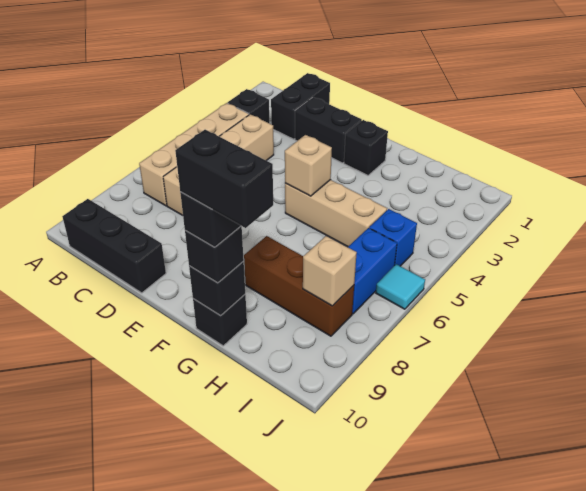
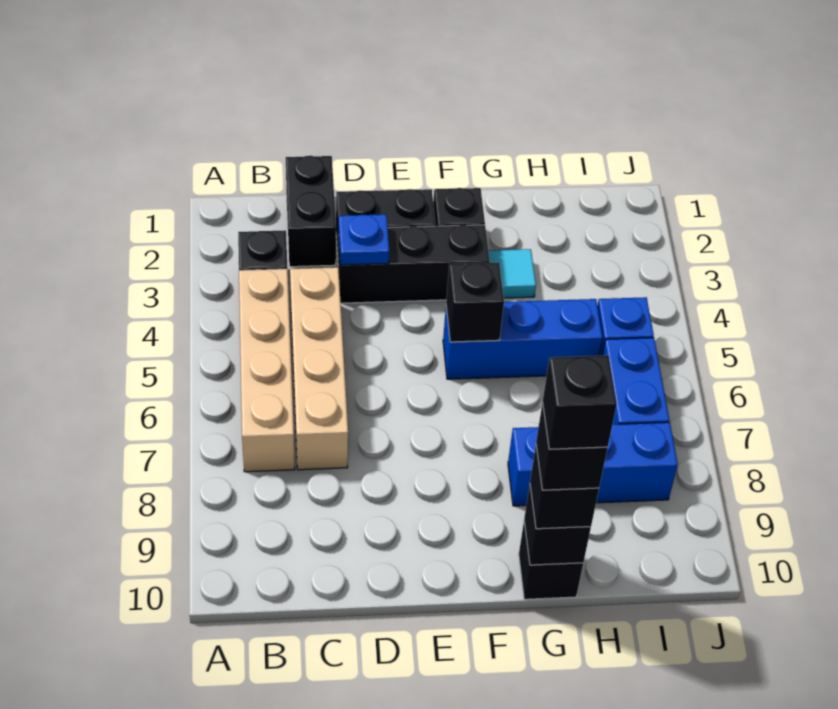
black brick B10:D10 level 1 -> black brick D3:F3 level 1
none -> blue plate D3 level 2
tan brick F5:H5 level 1 -> blue brick F5:H5 level 1
tan brick F5 level 2 -> black brick F5 level 2
brown brick G8:I8 level 1 -> blue brick G8:I8 level 1
black brick G10:H10 level 5 -> black brick G10 level 5
tan brick I8 level 2 -> none
cyan tile J6 level 1 -> cyan tile G3 level 1

